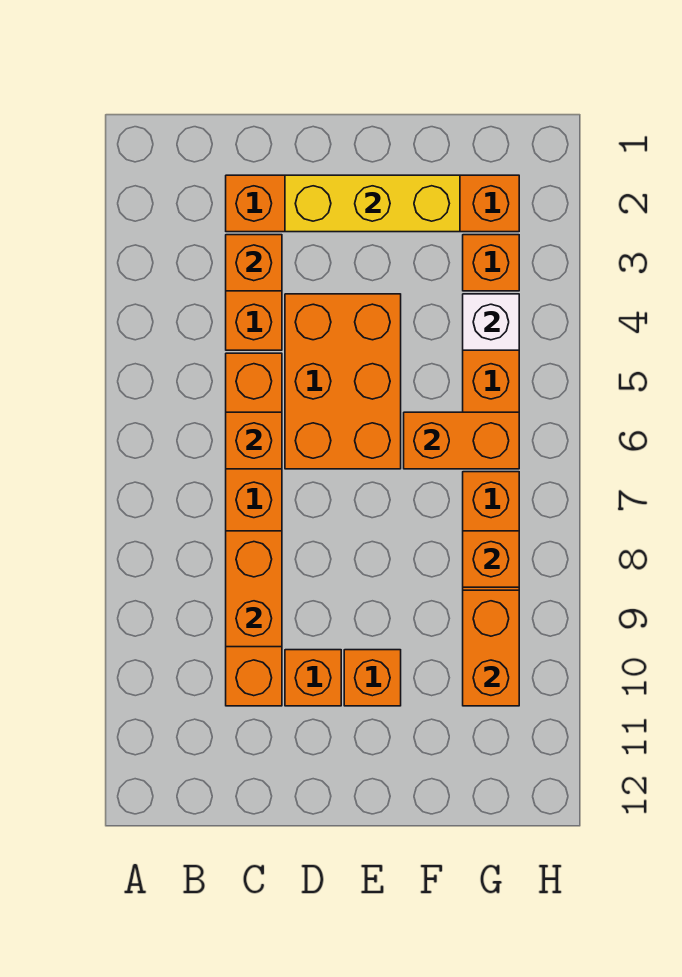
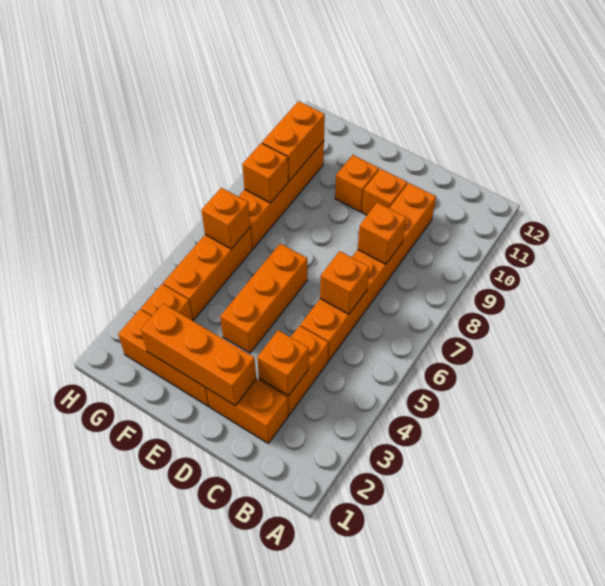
orange brick C8:C9 level 2 -> orange brick C8 level 2
yellow brick D2:F2 level 2 -> orange brick D2:F2 level 2
orange brick D4:E6 level 1 -> orange brick E4:E6 level 1
orange brick F6:G6 level 2 -> orange brick G6 level 2
white brick G4 level 2 -> none

